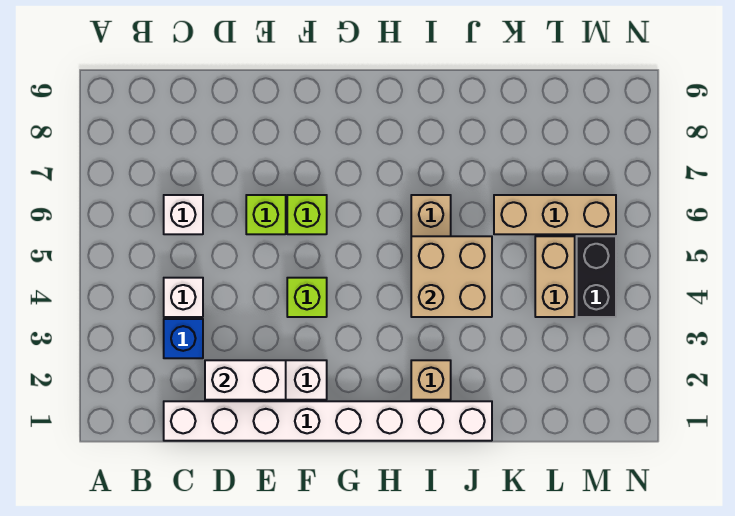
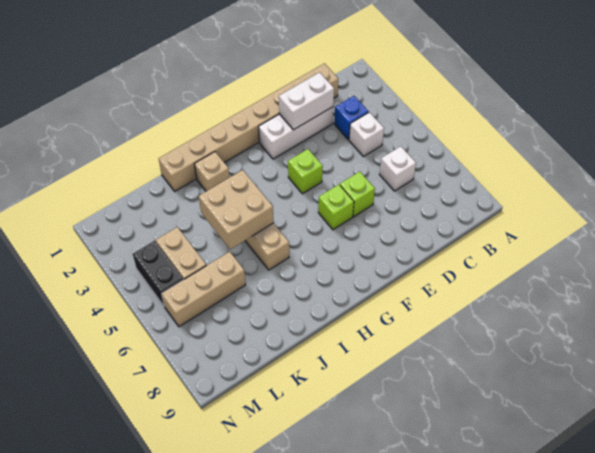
white brick C1:J1 level 1 -> tan brick C1:J1 level 1

